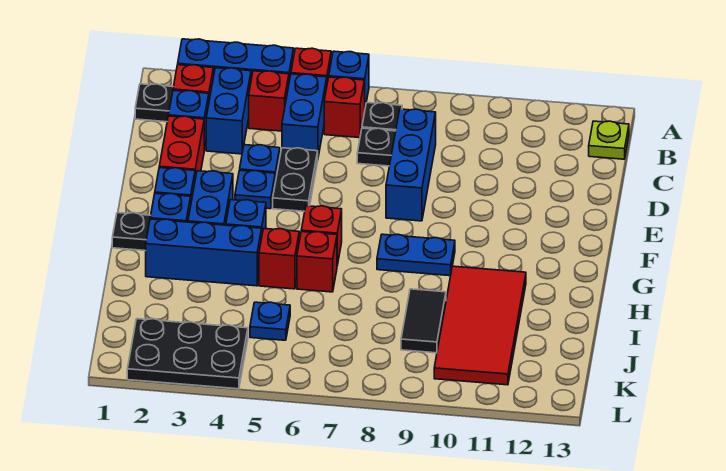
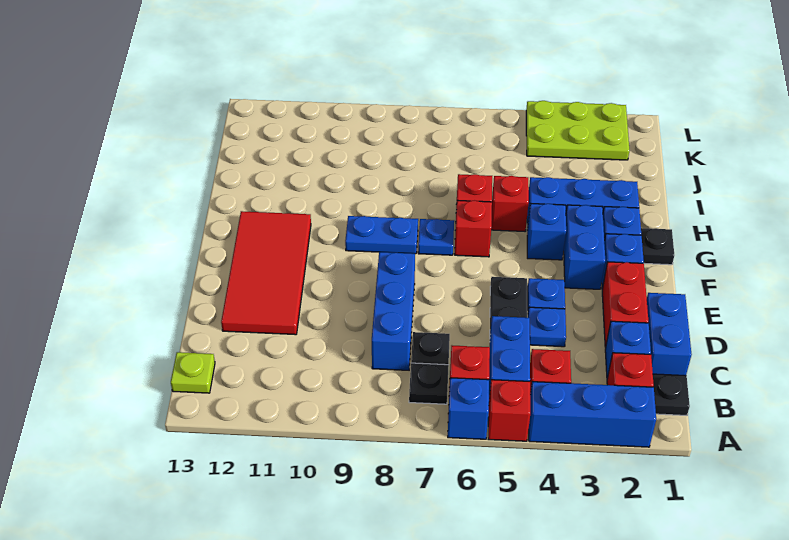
blue brick B3:C3 level 1 -> blue brick C1:D1 level 1
red tile H10:K11 level 1 -> red tile D11:G12 level 1
black tile I9:J9 level 1 -> none
blue plate J5 level 1 -> blue plate G7 level 1
black plate K2:L4 level 1 -> lime plate K2:L4 level 1

